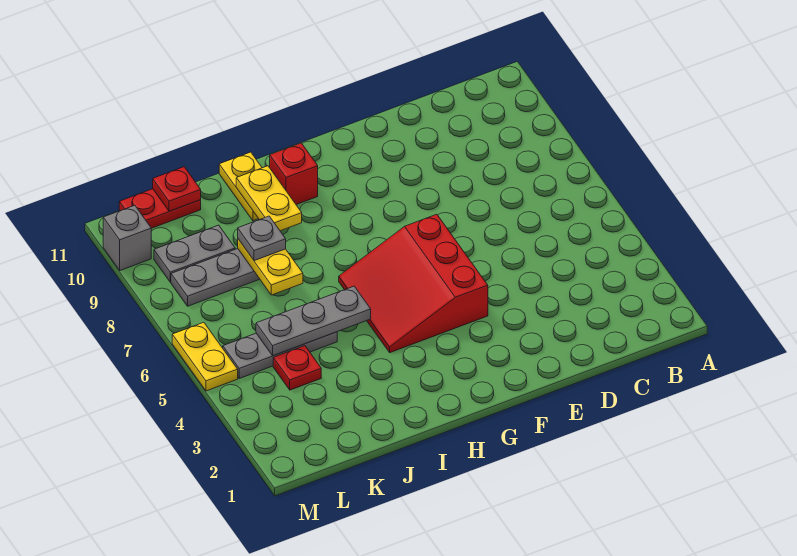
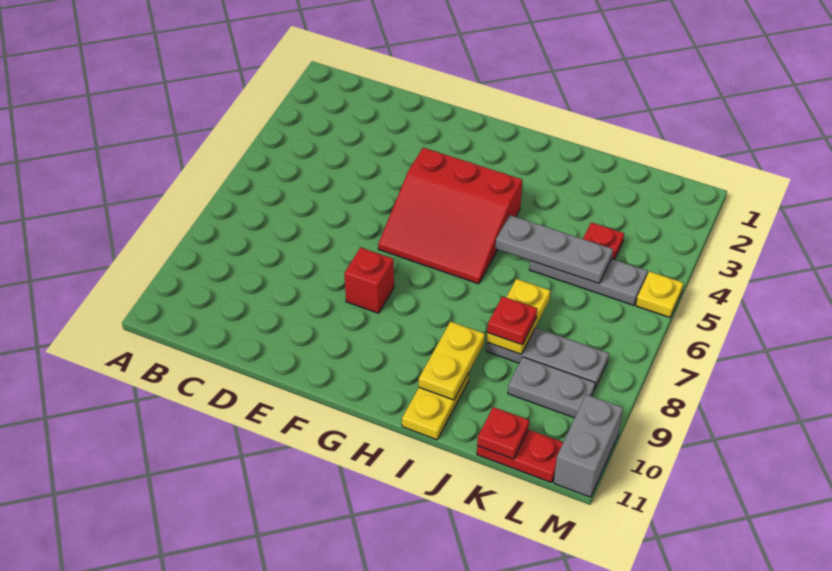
red slope F4:H6 level 1 top F -> red slope F4:H6 level 1 top 4
red brick H10 level 1 -> red brick F8 level 1
grey plate J8 level 3 -> red plate J8 level 3
yellow plate M5:M6 level 1 -> yellow plate M5 level 1
grey brick M10 level 1 -> grey brick M10:M11 level 1

